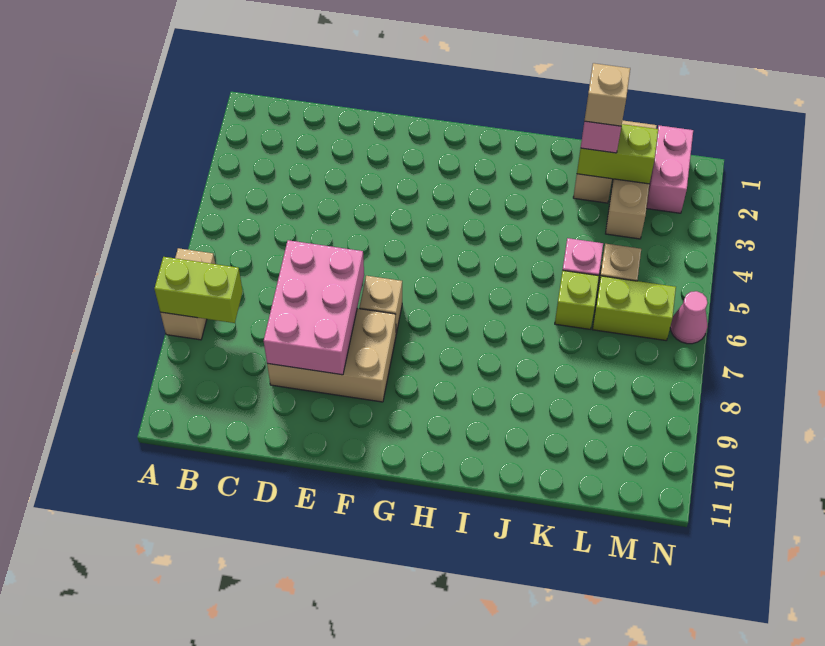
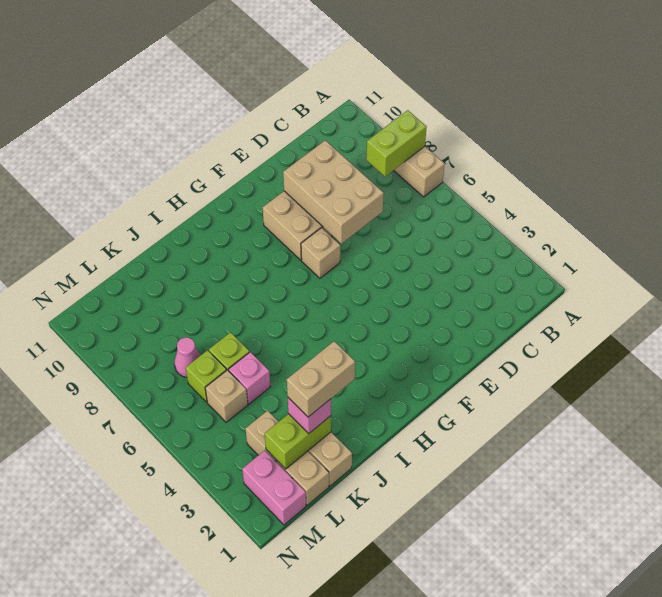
pink brick D7:E9 level 2 -> tan brick D7:E9 level 2
tan brick K2 level 4 -> tan brick J2:K2 level 4
lime brick L6:M6 level 1 -> lime brick L6 level 1
pink cone N6 level 1 -> pink cone L7 level 1

